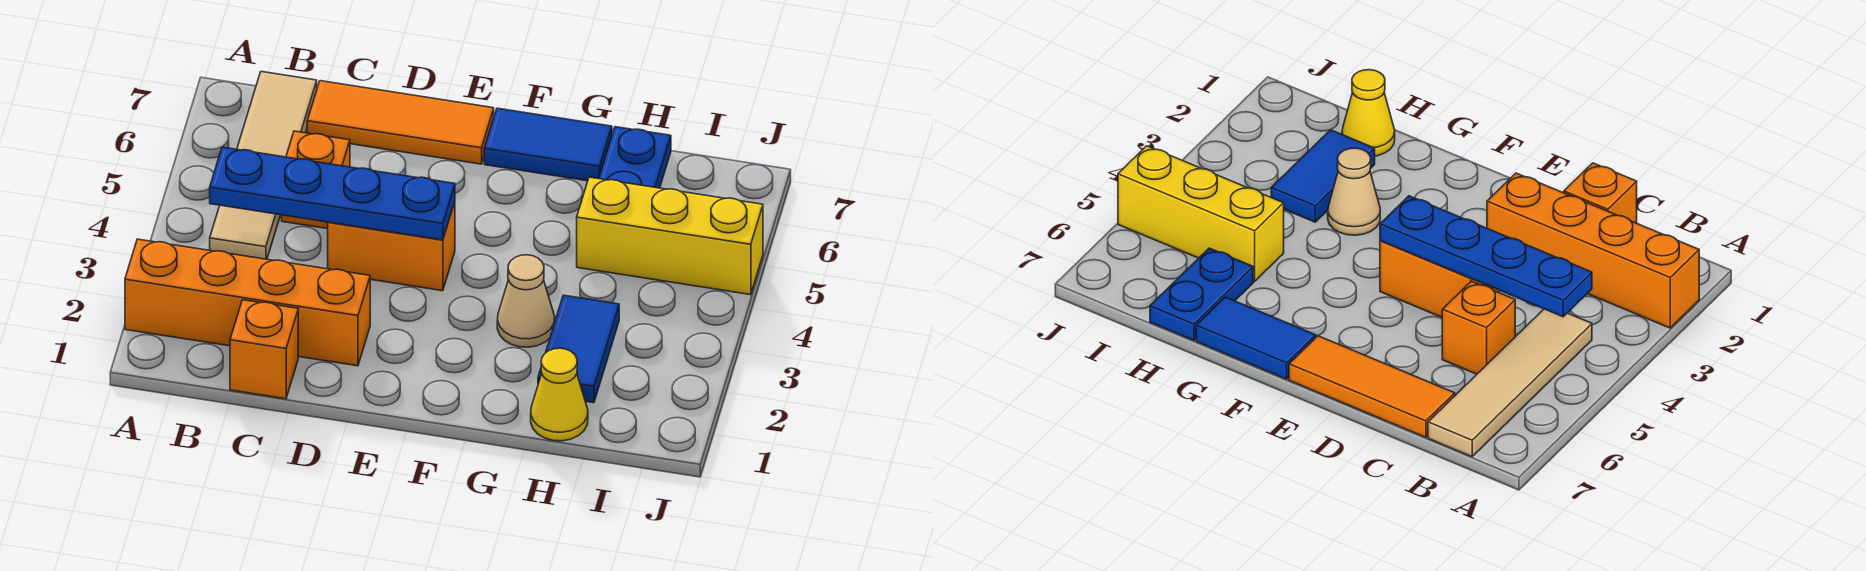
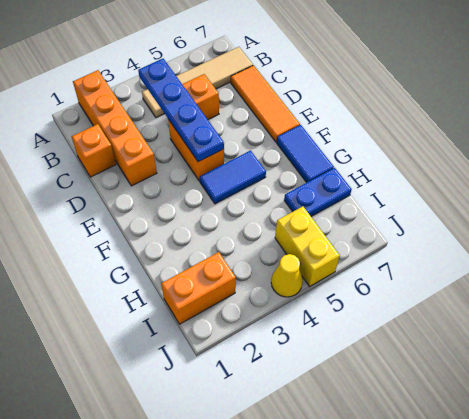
tan cone G3 level 1 -> none
yellow cone H1 level 1 -> yellow cone J4 level 1
blue tile H2:H3 level 1 -> blue tile F4:F5 level 1
yellow brick H5:J5 level 1 -> yellow brick I5:J5 level 1
none -> orange brick I1:I2 level 1

